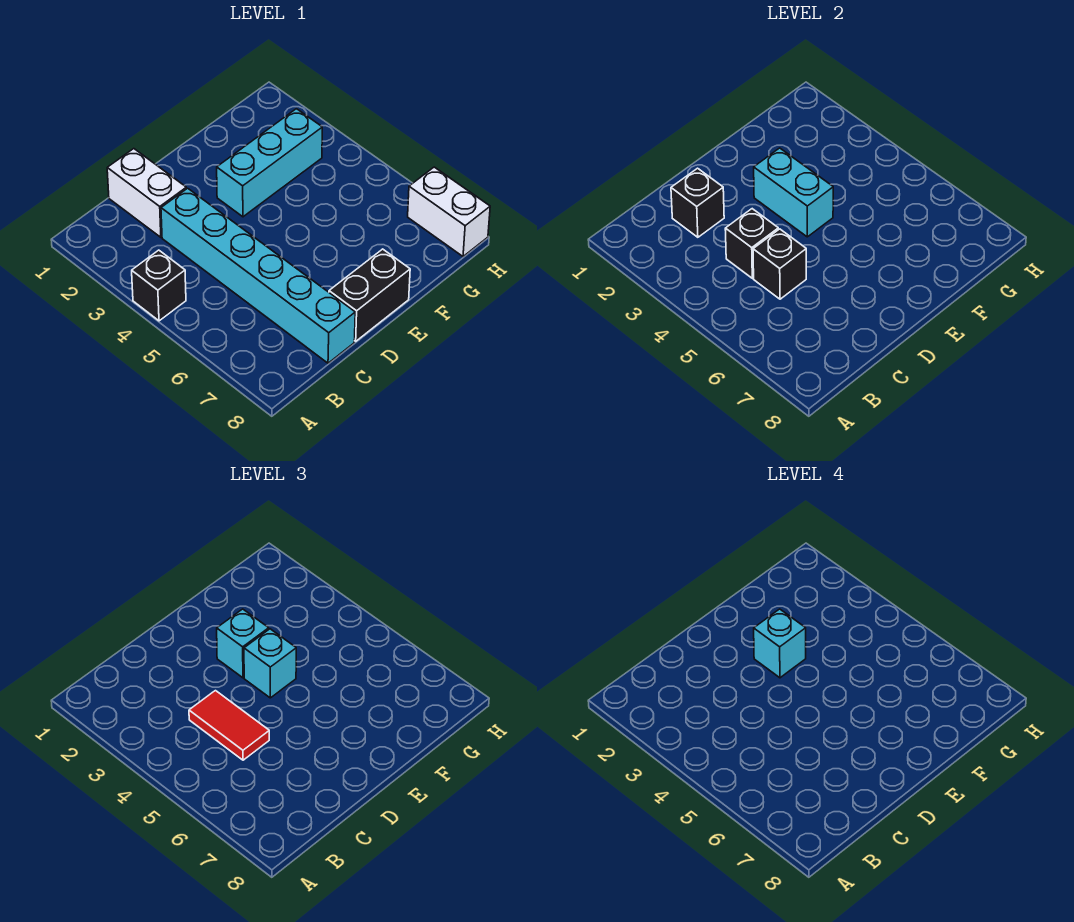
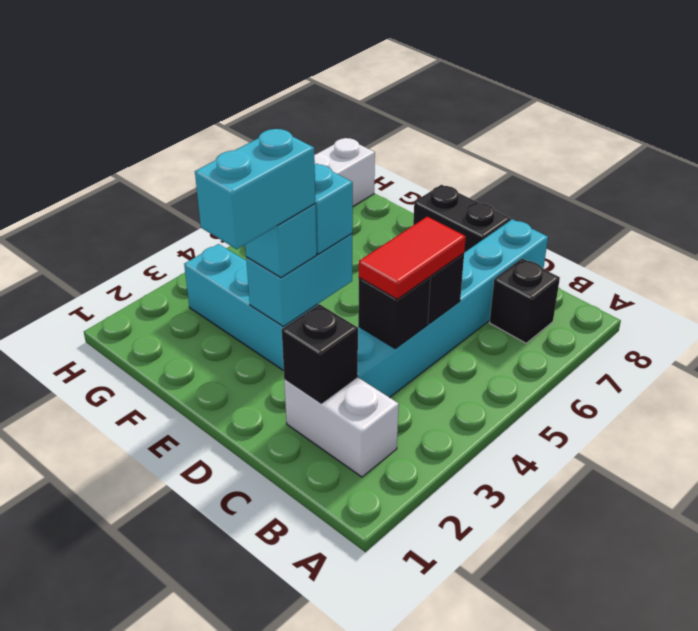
black brick A4 level 1 -> black brick B7 level 1
white brick C1:C2 level 1 -> white brick B2:C2 level 1
cyan brick E3 level 4 -> cyan brick E2:E3 level 4

